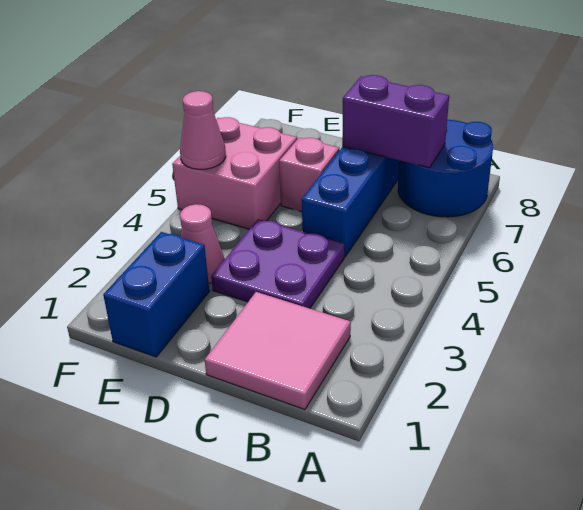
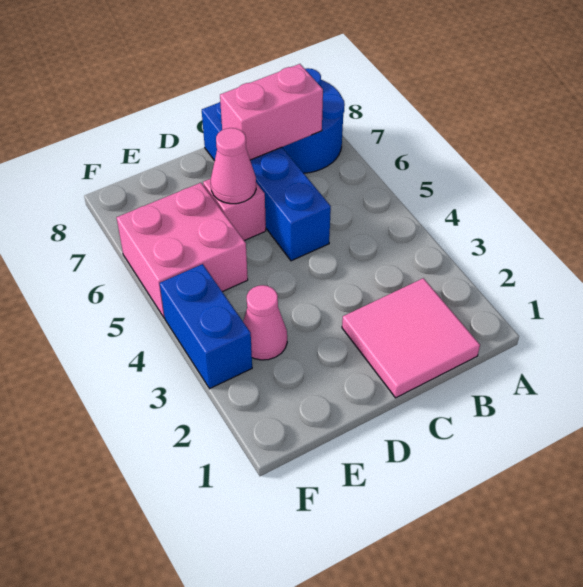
purple brick B7:C7 level 2 -> pink brick B7:C7 level 2
purple plate C3:D4 level 1 -> none
blue brick E1:E2 level 1 -> blue brick F3:F4 level 1
pink cone F5 level 2 -> pink cone D6 level 2

